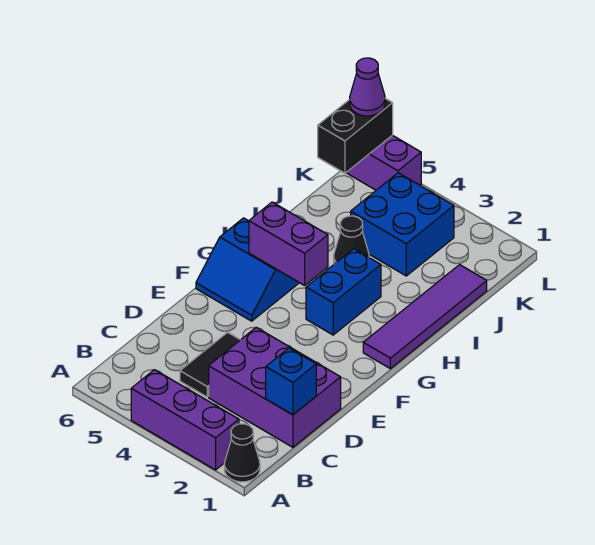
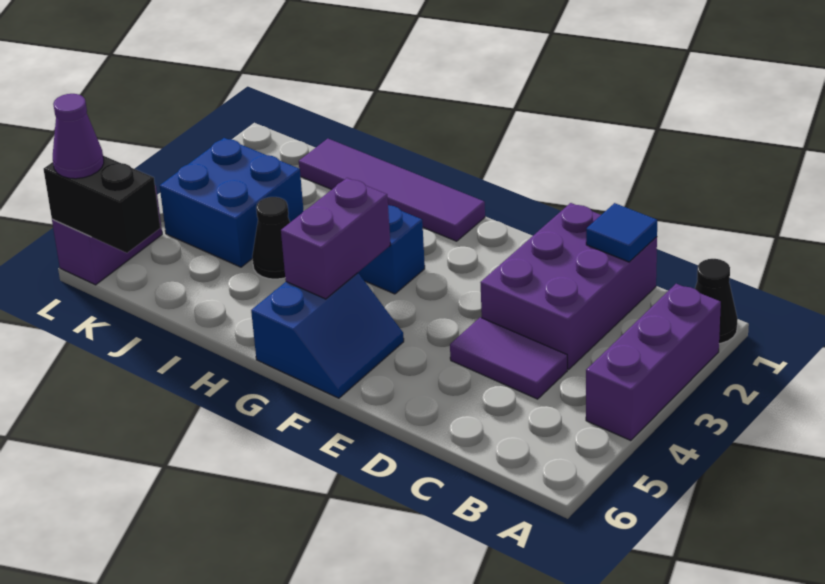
blue brick C1 level 2 -> blue tile C1 level 2
black tile C4:D4 level 1 -> purple tile C4:D4 level 1

